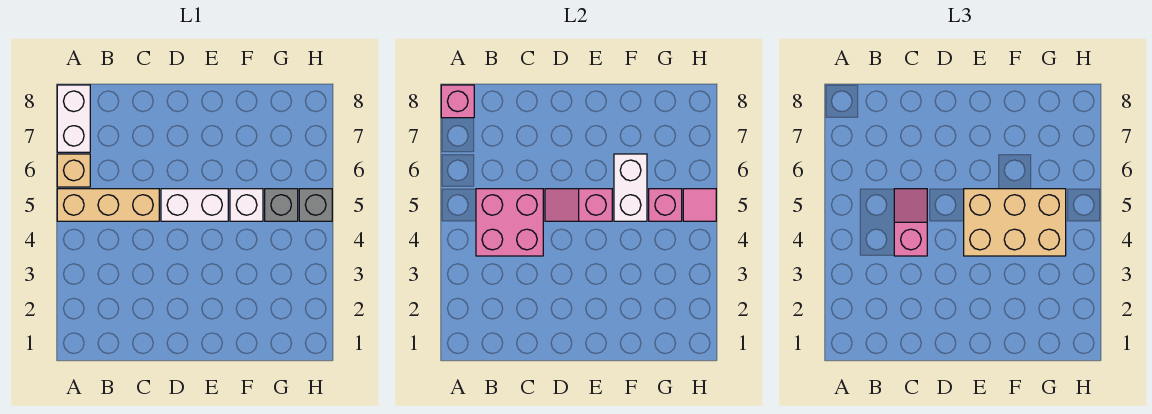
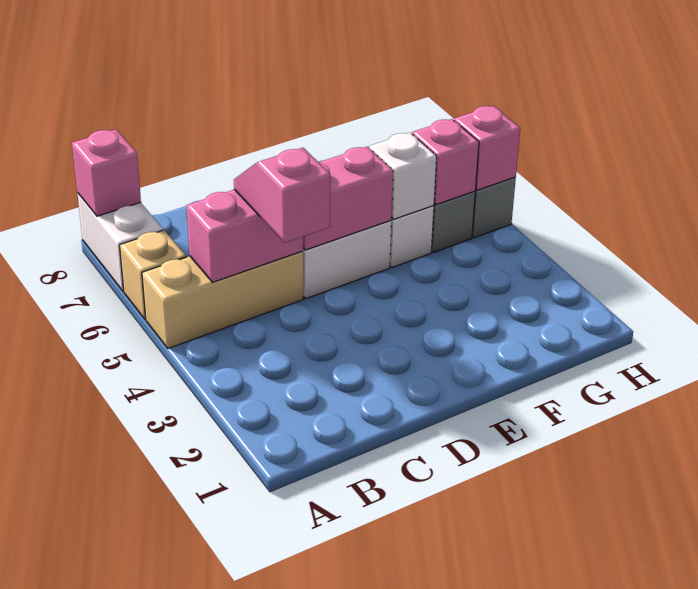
pink brick B4:C5 level 2 -> pink brick B5:C5 level 2
pink slope D5:E5 level 2 top E -> pink brick D5:E5 level 2
tan brick E4:G5 level 3 -> none
white brick F5:F6 level 2 -> white brick F5 level 2
pink tile H5 level 2 -> pink brick H5 level 2

